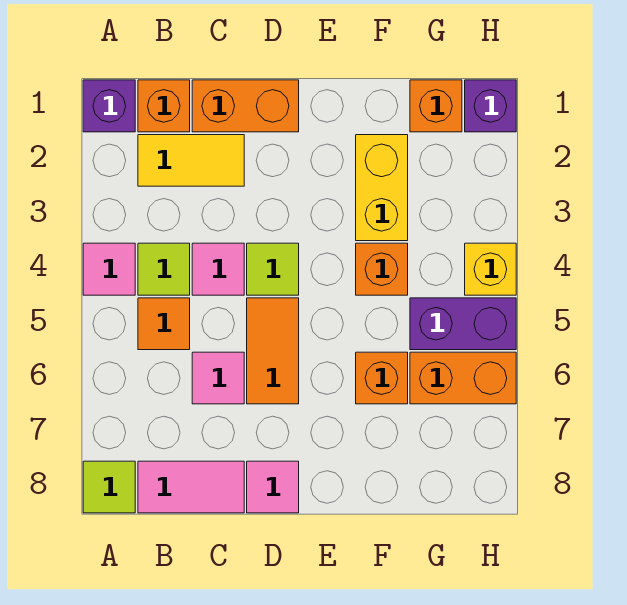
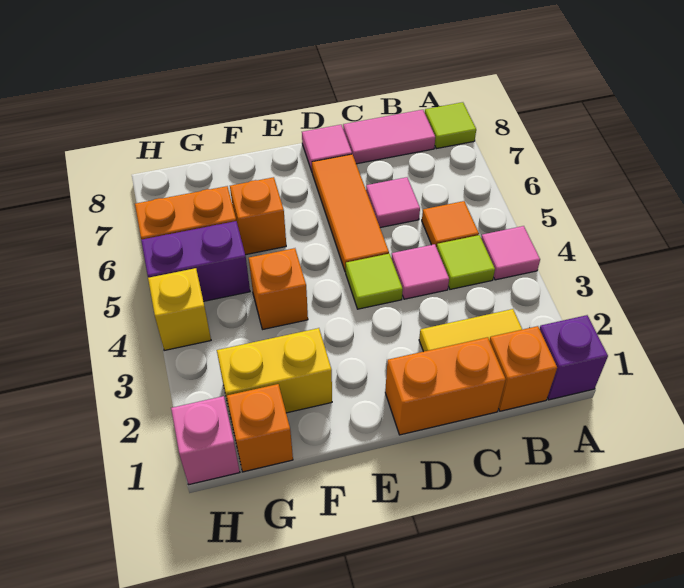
orange tile D5:D6 level 1 -> orange tile D5:D7 level 1
yellow brick F2:F3 level 1 -> yellow brick F2:G2 level 1
purple brick H1 level 1 -> pink brick H1 level 1

